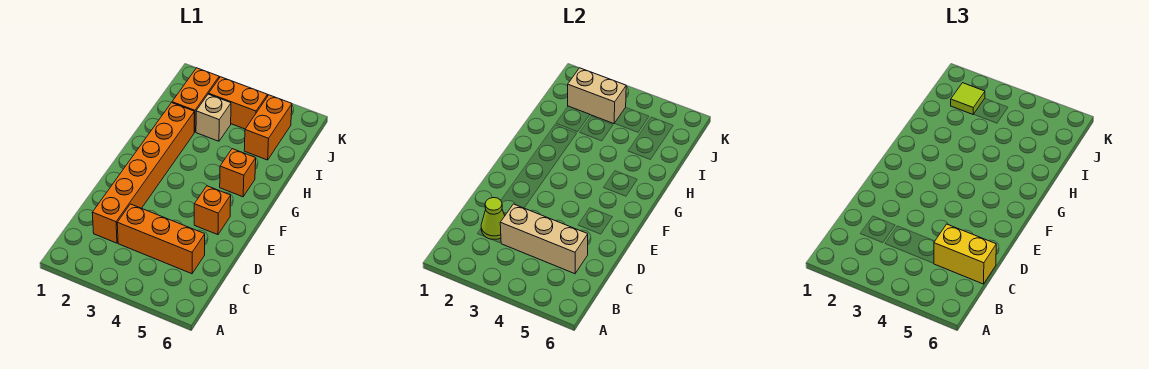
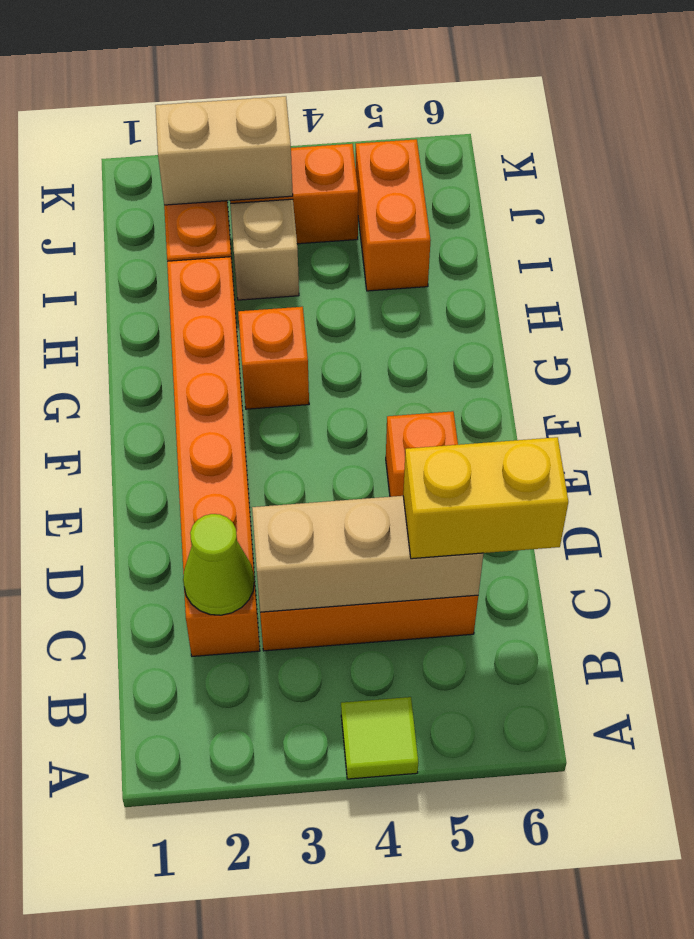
orange brick G5 level 1 -> orange brick G3 level 1
lime tile J2 level 3 -> lime tile A4 level 1

